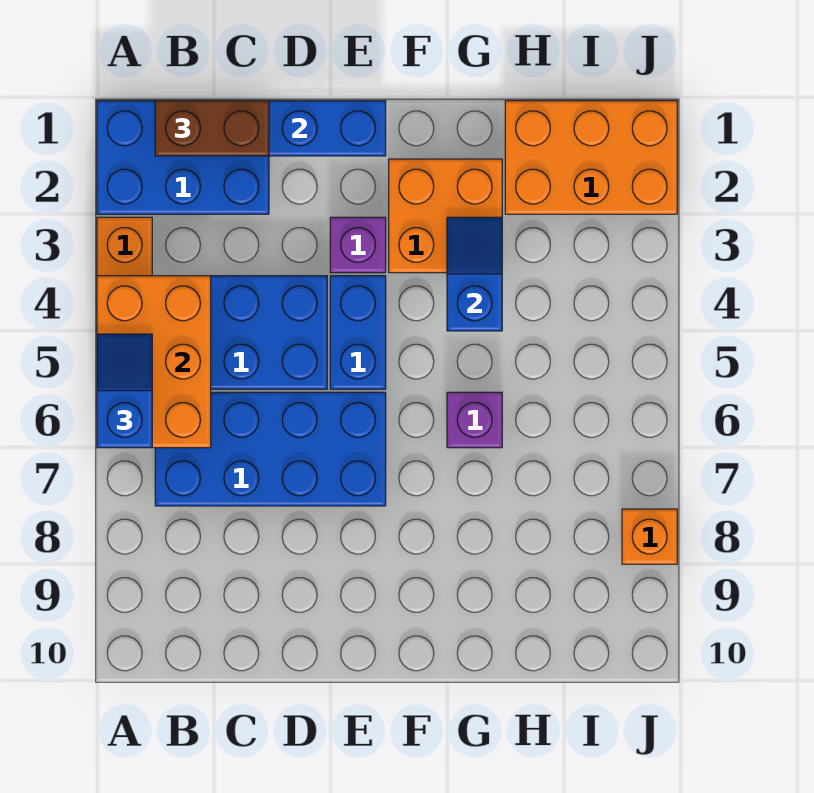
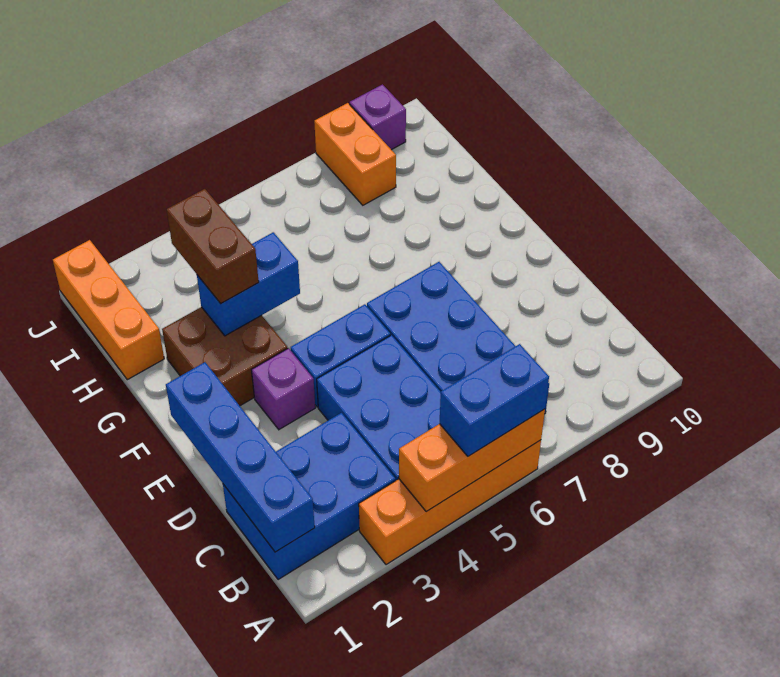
blue brick A1:C2 level 1 -> blue brick B1:C3 level 1
orange brick A4:B6 level 2 -> orange brick A4:A6 level 2
blue slope A5:A6 level 3 top 6 -> blue brick A5:A6 level 3
brown brick B1:C1 level 3 -> brown brick G3:H3 level 3
orange brick F2:G3 level 1 -> brown brick F2:G3 level 1
blue slope G3:G4 level 2 top 4 -> blue brick G3:G4 level 2
purple brick G6 level 1 -> purple brick J9 level 1
orange brick H1:J2 level 1 -> orange brick H1:J1 level 1
orange brick J8 level 1 -> orange brick I8:J8 level 1

